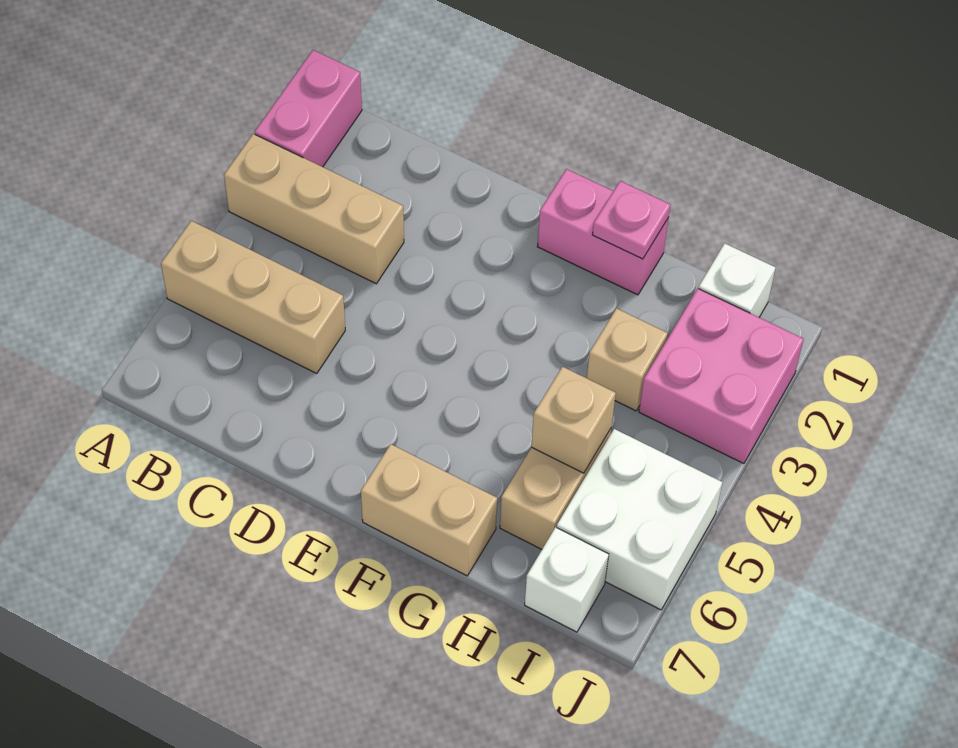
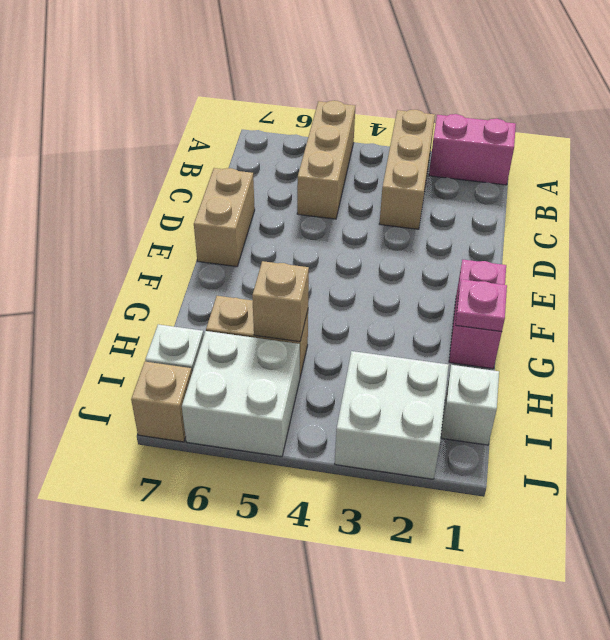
tan brick F7:G7 level 1 -> tan brick D7:E7 level 1
tan brick H3 level 1 -> tan brick J7 level 1
pink brick I2:J3 level 1 -> white brick I2:J3 level 1

